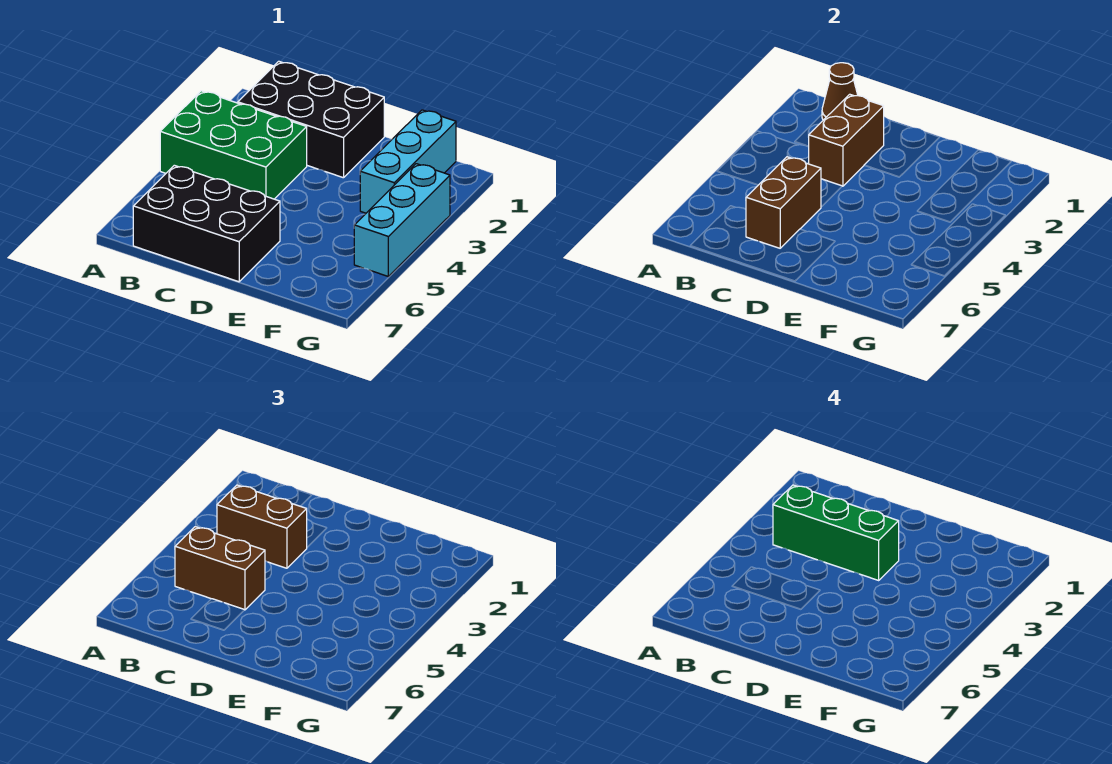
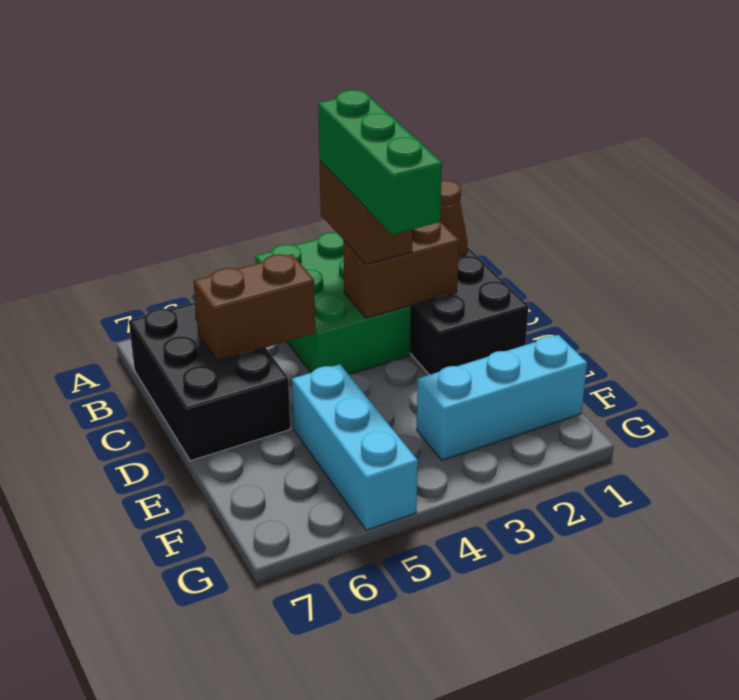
brown brick B5:C5 level 3 -> none
cyan brick G3:G5 level 1 -> cyan brick E5:G5 level 1

